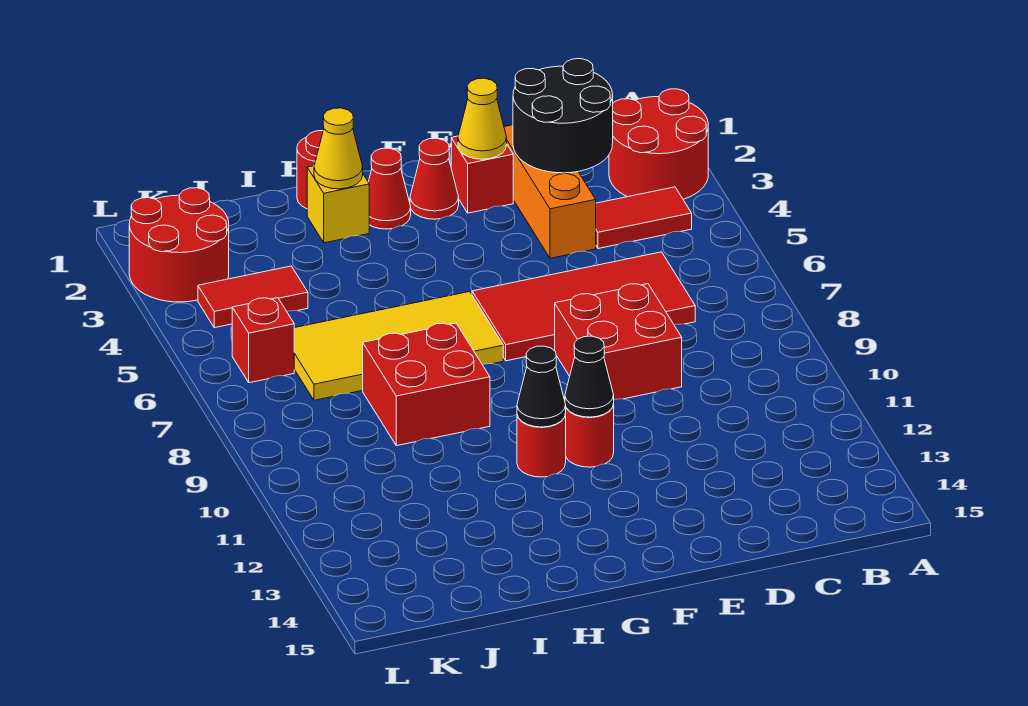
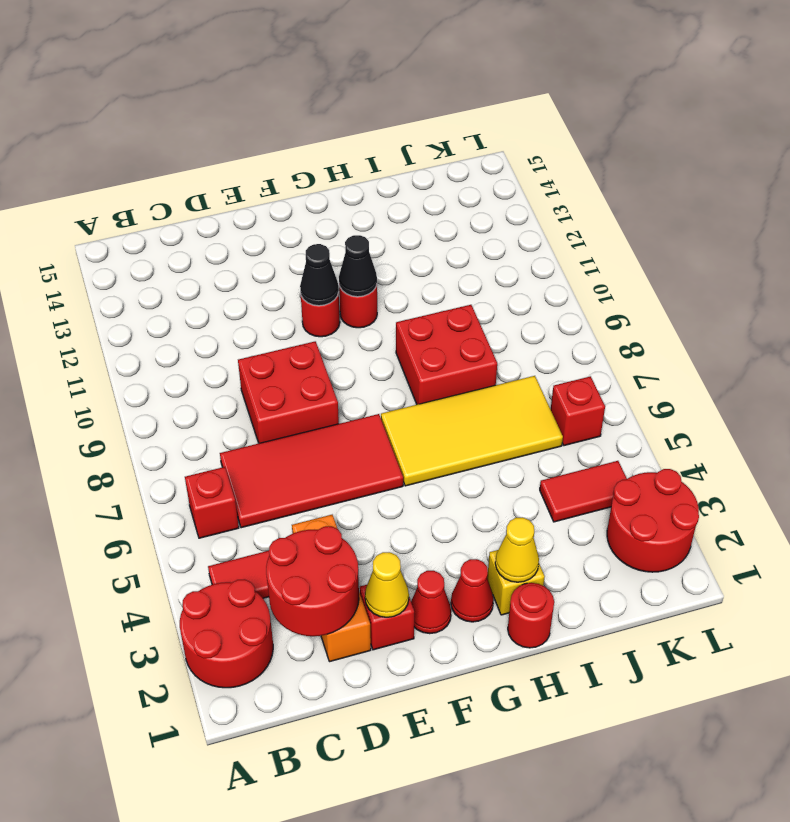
none -> red brick B6 level 1
black round brick C2:D3 level 2 -> red round brick C2:D3 level 2

